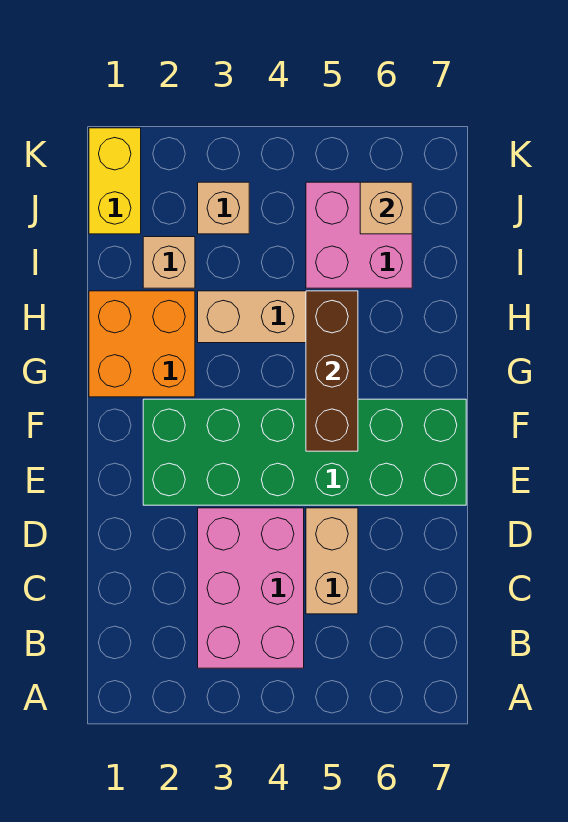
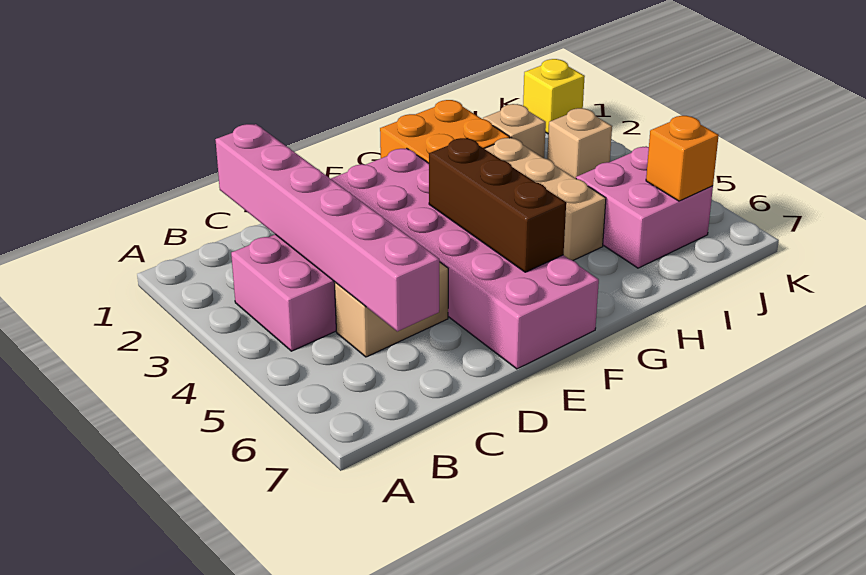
none -> pink brick C1:C6 level 2
green brick E2:F7 level 1 -> pink brick E2:F7 level 1
brown brick F5:H5 level 2 -> brown brick F4:F6 level 2
yellow brick J1:K1 level 1 -> yellow brick K1 level 1
tan brick J6 level 2 -> orange brick J6 level 2

